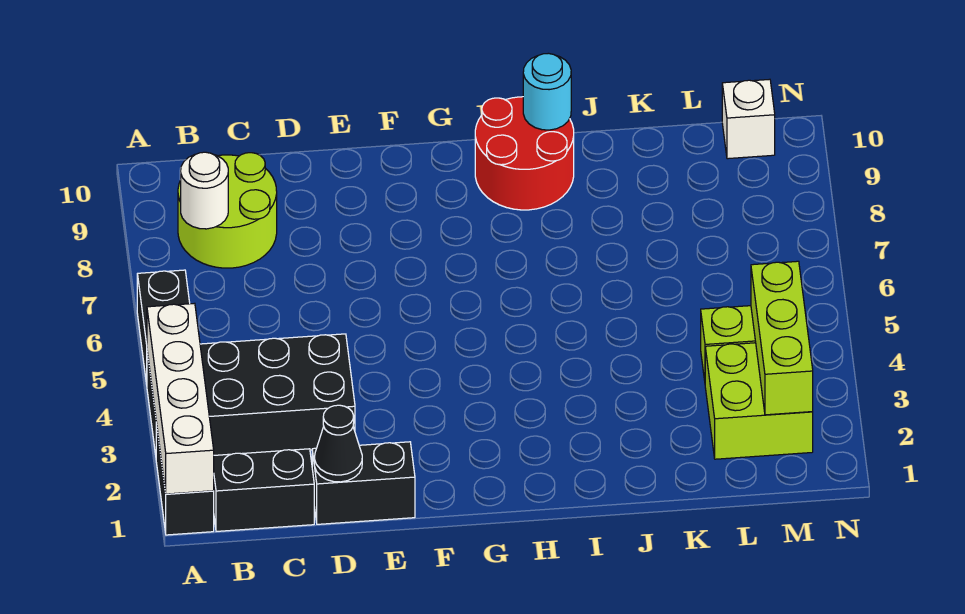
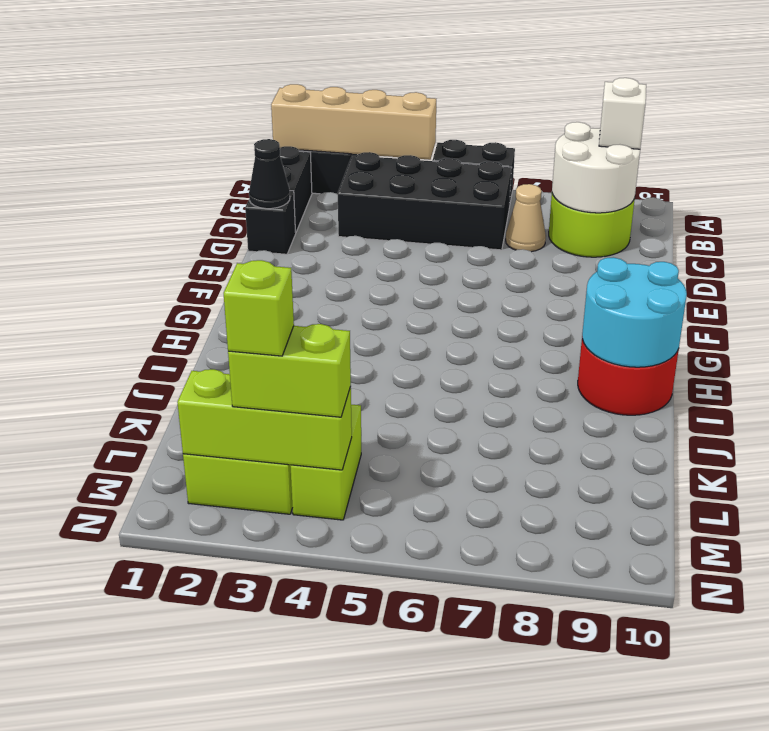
white brick A1:A4 level 2 -> tan brick A1:A4 level 2
black brick A3:D4 level 1 -> black brick B3:C6 level 1
white round brick B8 level 2 -> white round brick B8:C9 level 2
none -> tan cone C7 level 1
black brick D1:E1 level 1 -> black brick D1 level 1
cyan round brick I10 level 2 -> cyan round brick H9:I10 level 2
none -> lime brick M3:M4 level 3
none -> lime brick M3 level 4
white brick M10 level 1 -> white brick B9 level 3

